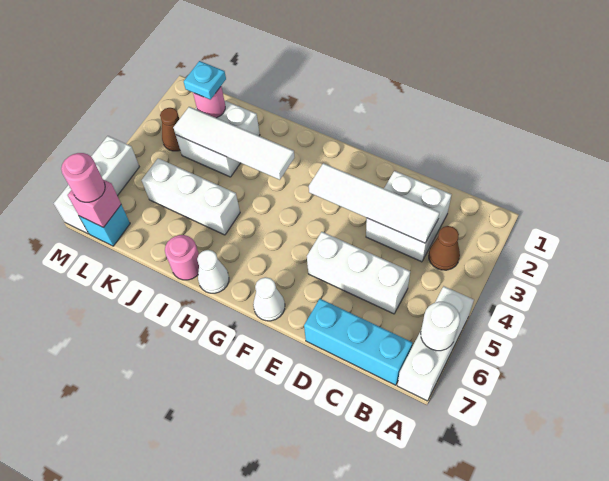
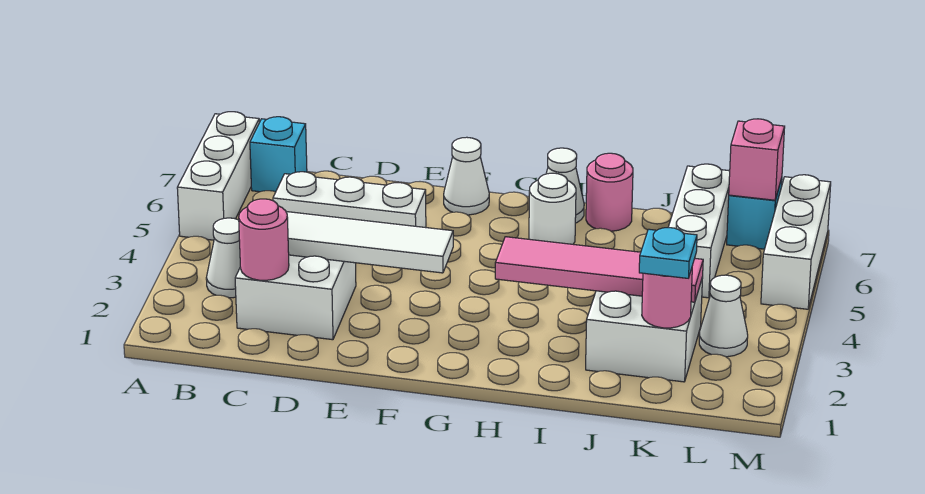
white round brick A6 level 2 -> white round brick H6 level 1
brown cone B3 level 1 -> white cone B3 level 1
cyan brick B7:D7 level 1 -> cyan brick B7 level 1
white tile H3:K3 level 2 -> pink tile H3:K3 level 2
white brick I5:K5 level 1 -> white brick K5:K7 level 1
brown cone L3 level 1 -> white cone L3 level 1
pink round brick L7 level 3 -> pink round brick C2 level 2

